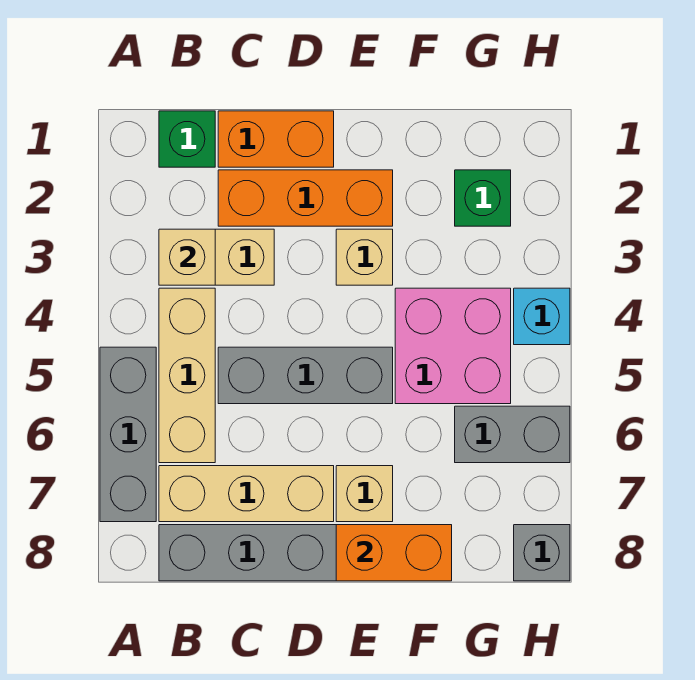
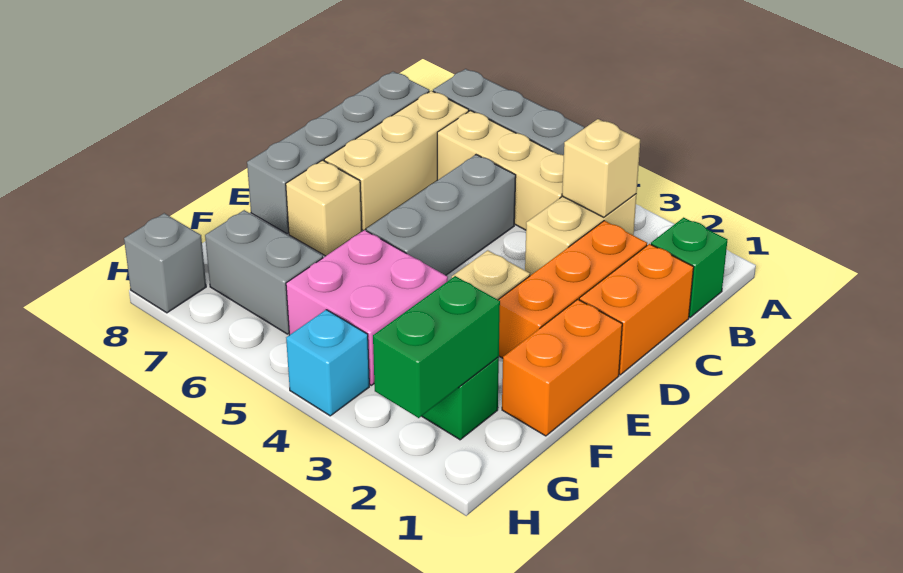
orange brick E8:F8 level 2 -> orange brick E1:F1 level 1
none -> green brick G2:H2 level 2
grey brick G6:H6 level 1 -> grey brick G6:G7 level 1

